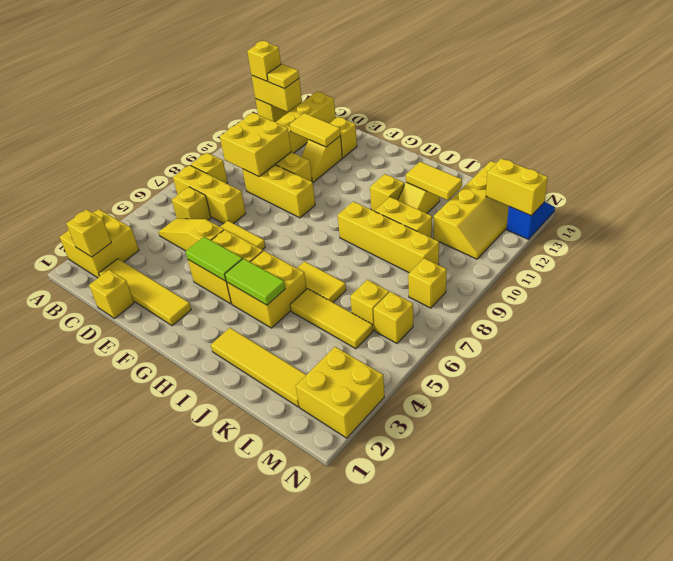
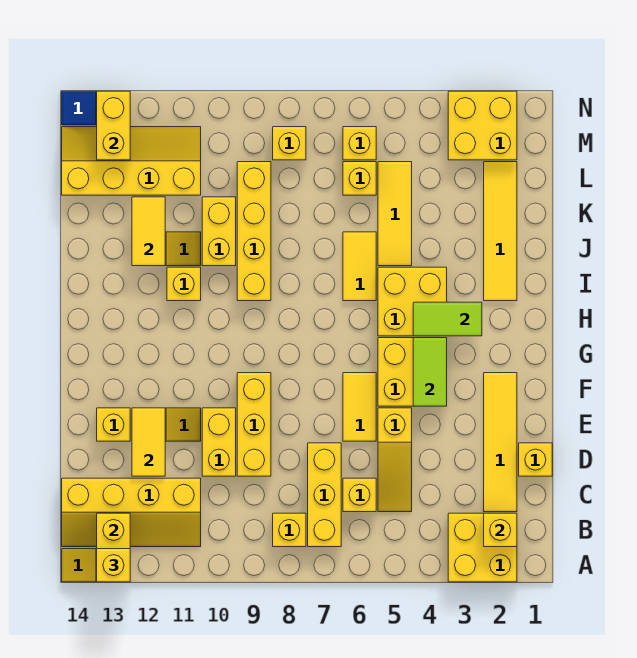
yellow tile B13 level 3 -> none
yellow brick C9:D10 level 2 -> none
lime tile H4:I4 level 2 -> lime tile H3:H4 level 2

